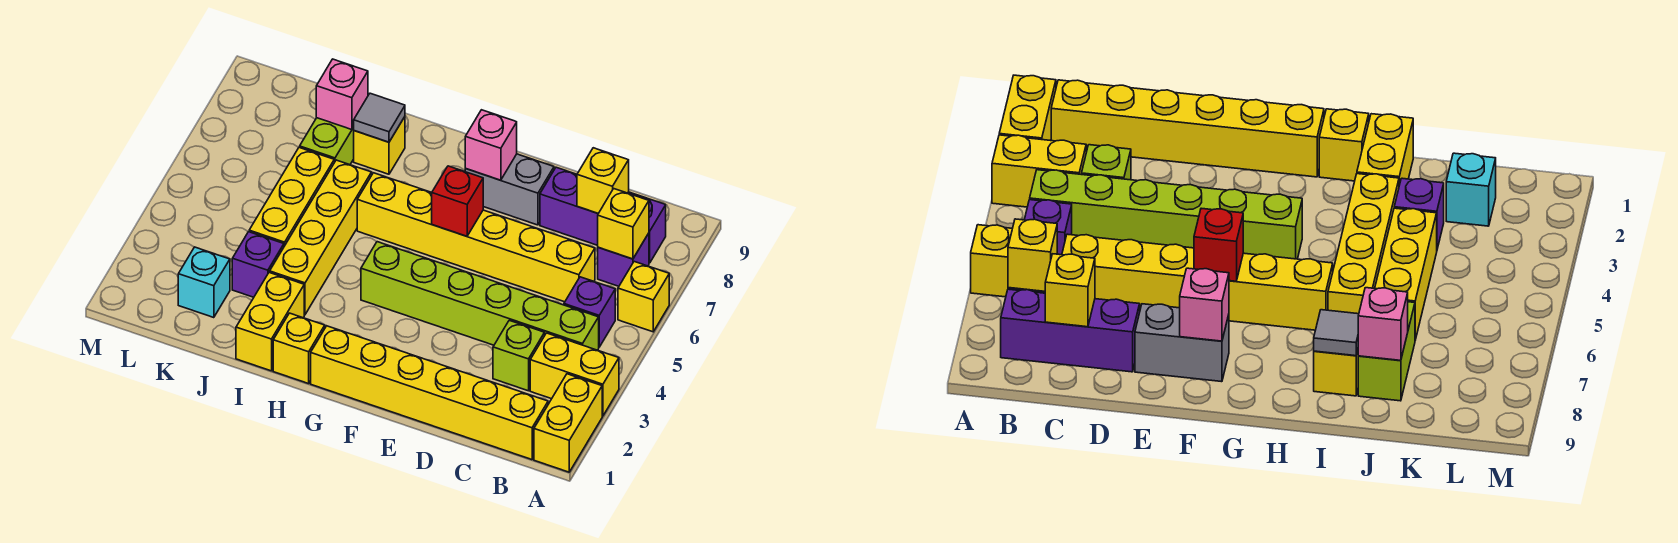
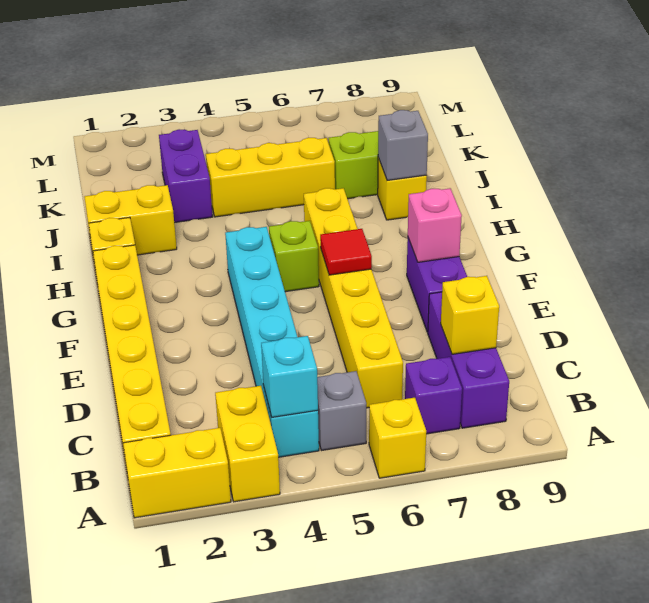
lime brick B4:G4 level 1 -> cyan brick B4:G4 level 1
purple brick B5 level 1 -> grey brick B5 level 1
yellow brick B7 level 2 -> none
lime brick C3 level 1 -> lime brick G5 level 1
grey brick E8:F8 level 1 -> purple brick E8:F8 level 1
red brick F6 level 2 -> red tile F6 level 2
yellow brick I3:I6 level 1 -> none
grey tile I8 level 2 -> grey brick I8 level 2
purple brick J3 level 1 -> purple brick J3:K3 level 1
pink brick J8 level 2 -> none
cyan brick K2 level 1 -> cyan brick B4 level 2

